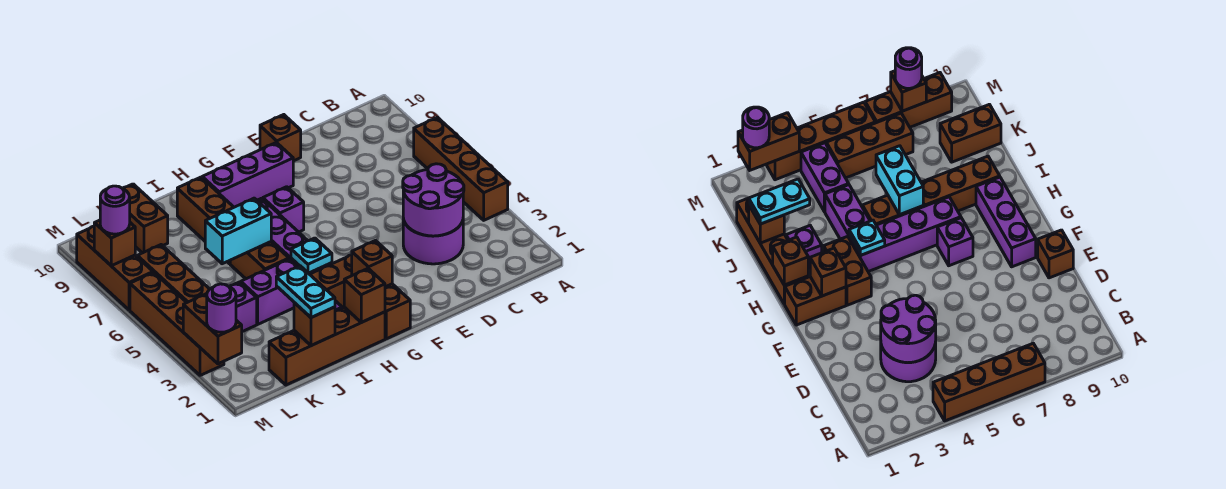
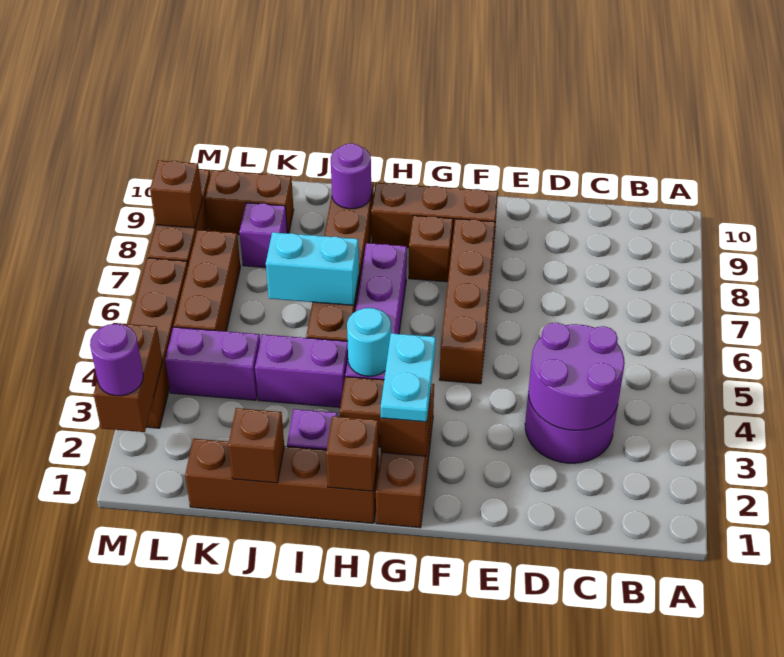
brown brick A4:A7 level 1 -> brown brick F5:F8 level 1
brown brick E10 level 1 -> brown brick G8 level 1
purple brick F9:H9 level 1 -> brown brick F9:H9 level 1
purple brick G7 level 1 -> purple brick K8 level 1
cyan plate H4 level 2 -> cyan round brick H4 level 2
cyan plate J1:J2 level 3 -> cyan plate G2:G3 level 3
brown brick K9:K10 level 1 -> brown brick K9:L9 level 1
purple round brick M8 level 3 -> purple round brick I9 level 2

